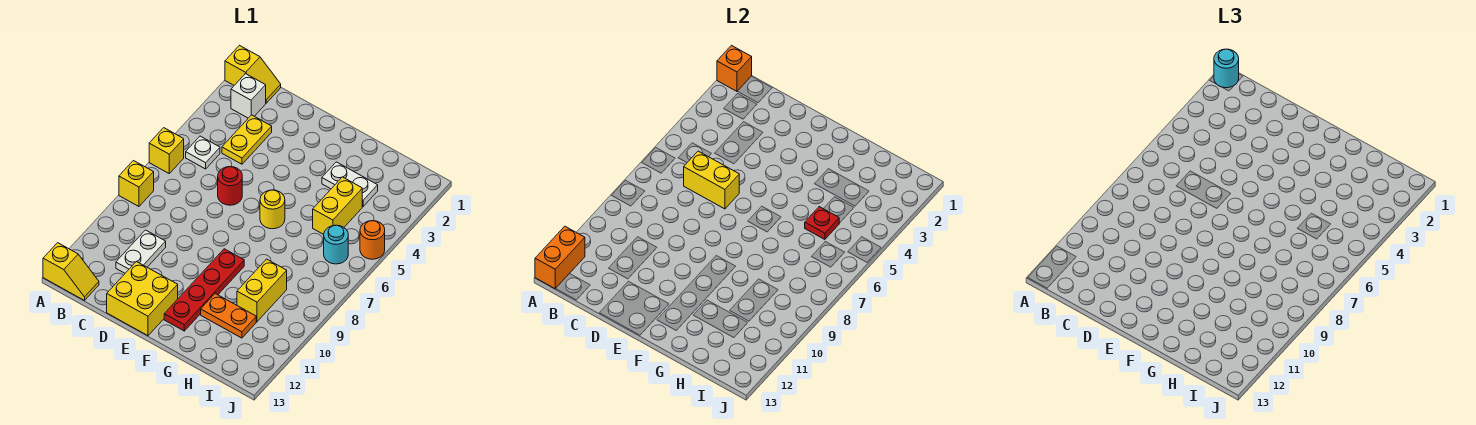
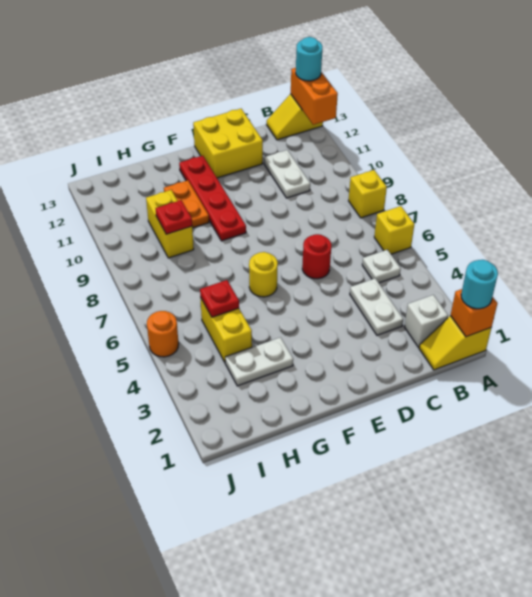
yellow plate C3:C4 level 1 -> white plate C3:C4 level 1
yellow brick C6:D6 level 2 -> none
orange plate G11:H11 level 1 -> orange plate G10:G11 level 1
none -> red plate H9 level 2
cyan round brick I6 level 1 -> cyan round brick A13 level 3

